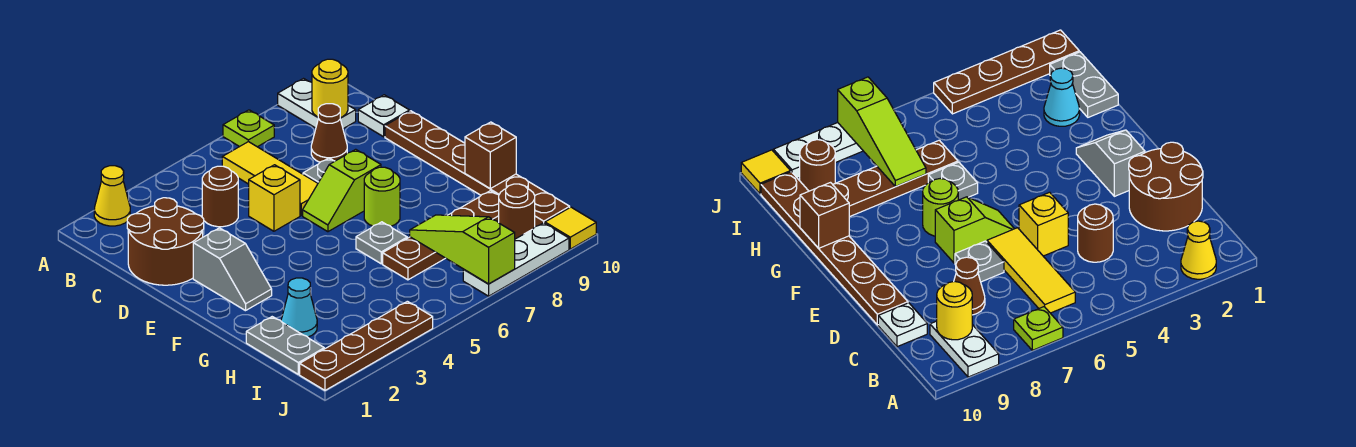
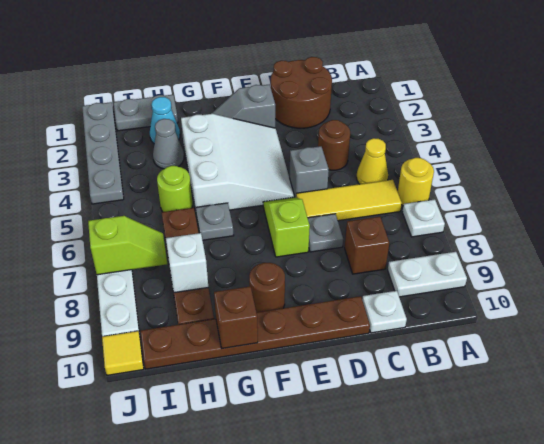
yellow cone A2 level 1 -> yellow cone B5 level 1
lime plate A7 level 1 -> white plate A7 level 1
yellow round brick B9 level 2 -> yellow round brick A6 level 1
brown cone C8 level 1 -> brown brick C8 level 1
yellow brick D5 level 1 -> grey brick D5 level 1
none -> white slope E3:G5 level 1 top G
lime round brick F7 level 1 -> lime round brick H5 level 1
none -> grey cone H3 level 1
lime slope H7:J7 level 2 top J -> lime slope I7:J7 level 2 top J
none -> white brick H8 level 2
brown round brick I9 level 1 -> brown round brick F9 level 1
brown plate J1:J4 level 1 -> grey plate J1:J4 level 1

